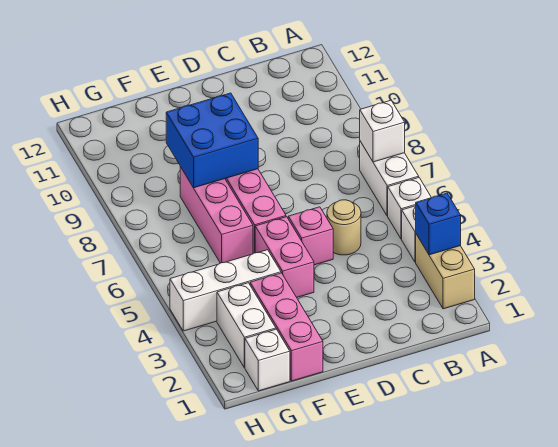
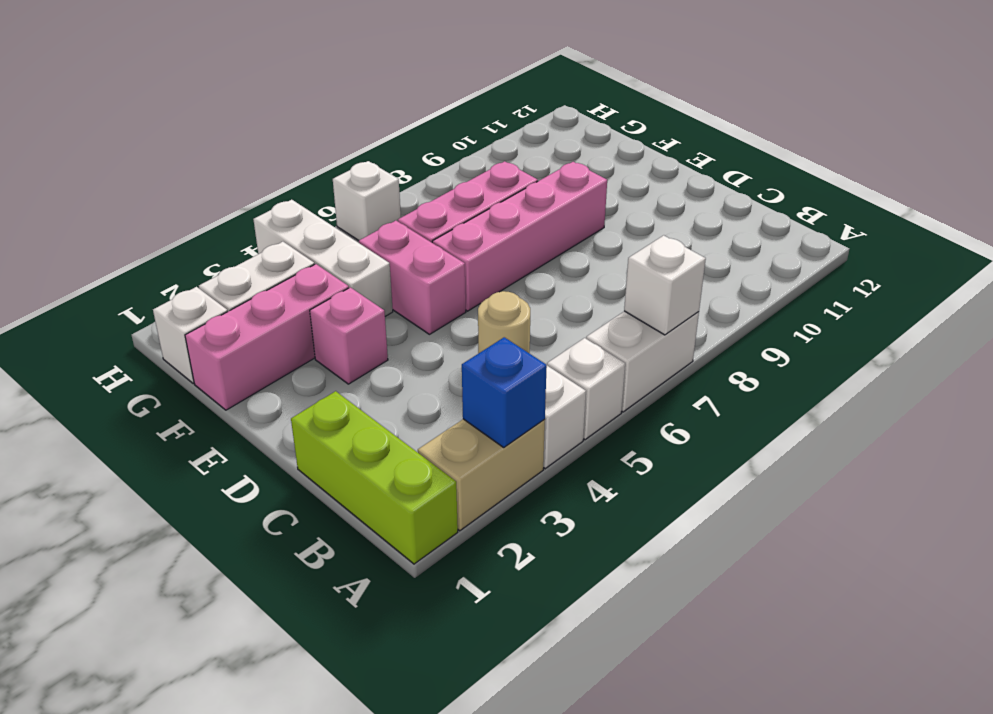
none -> lime brick A1:C1 level 1
pink brick D5 level 1 -> pink brick E3 level 1
pink brick E4:E5 level 1 -> pink brick E5:F5 level 1
blue brick E8:F9 level 2 -> none
none -> white brick H6 level 1

